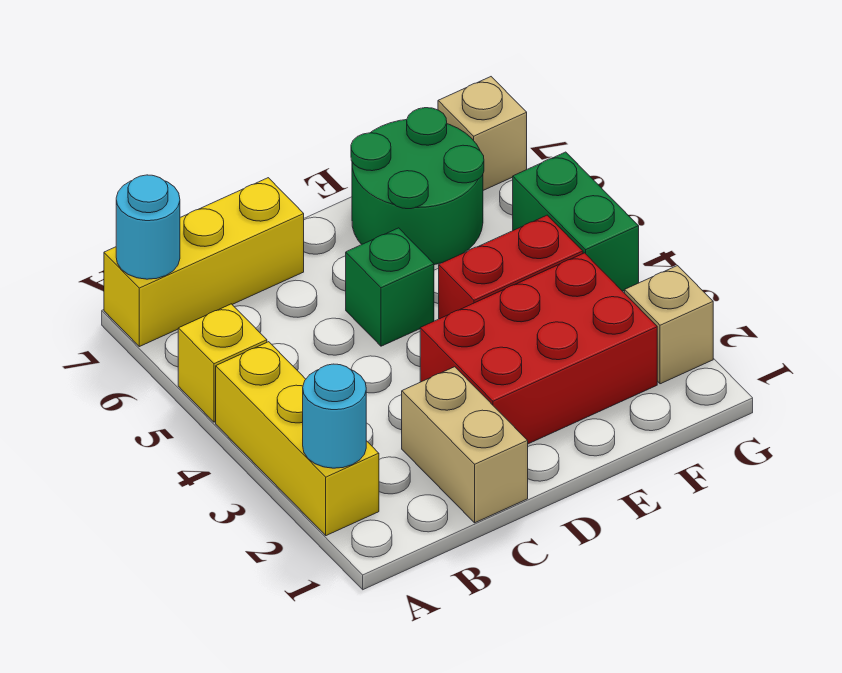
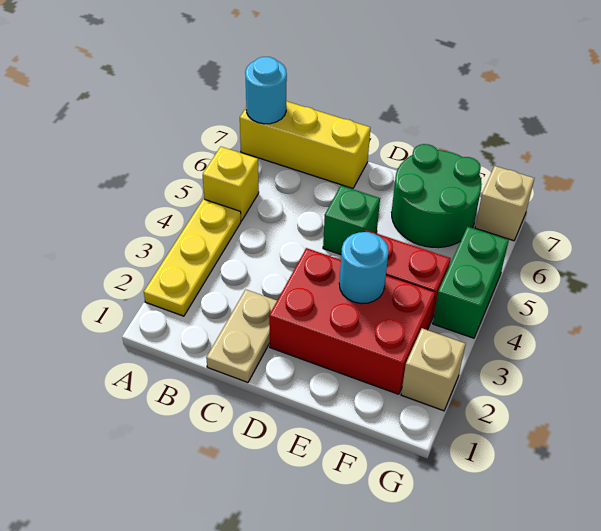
yellow brick A2:A4 level 1 -> yellow plate A2:A4 level 1
cyan round brick A2 level 2 -> cyan round brick E3 level 2
tan brick C1:C2 level 1 -> tan plate C1:C2 level 1

